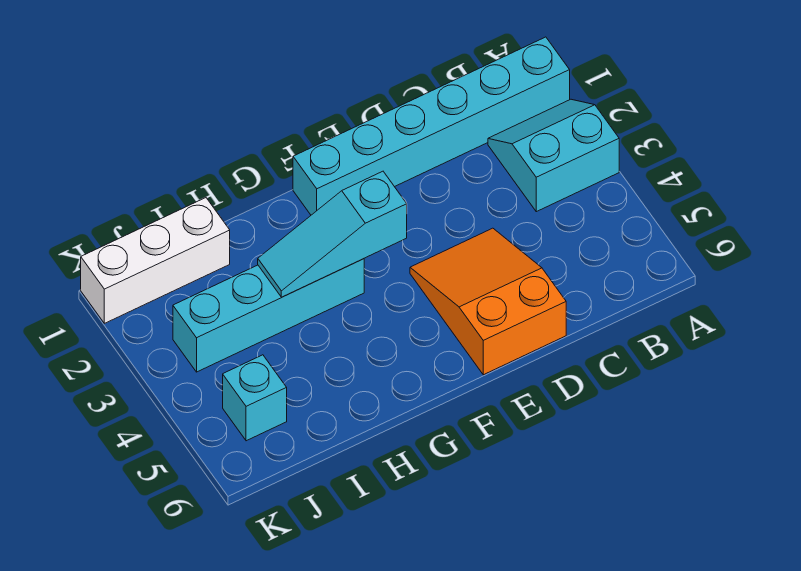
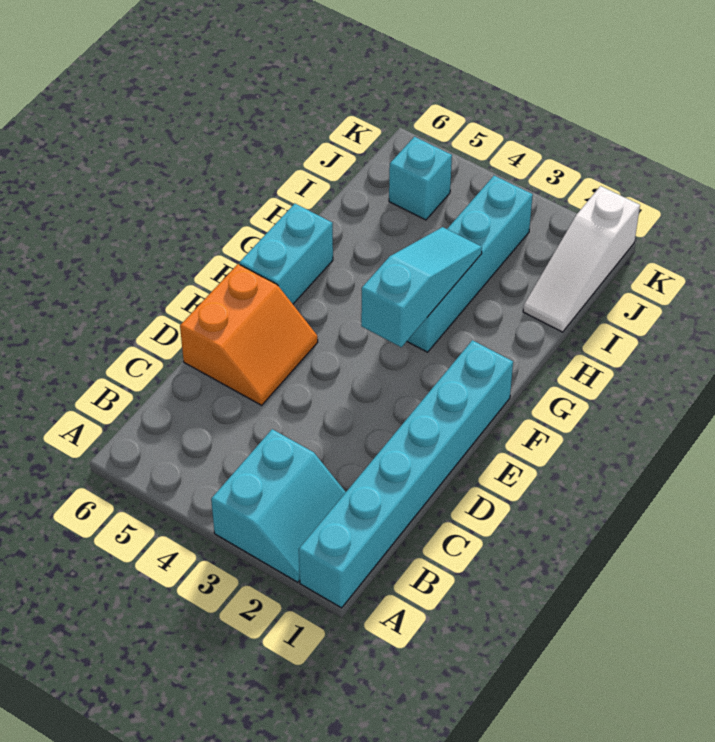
orange slope D4:E6 level 1 top 6 -> orange slope D5:E6 level 1 top 6
none -> cyan brick F6:G6 level 1
white brick I1:K1 level 1 -> white slope I1:K1 level 1 top K

